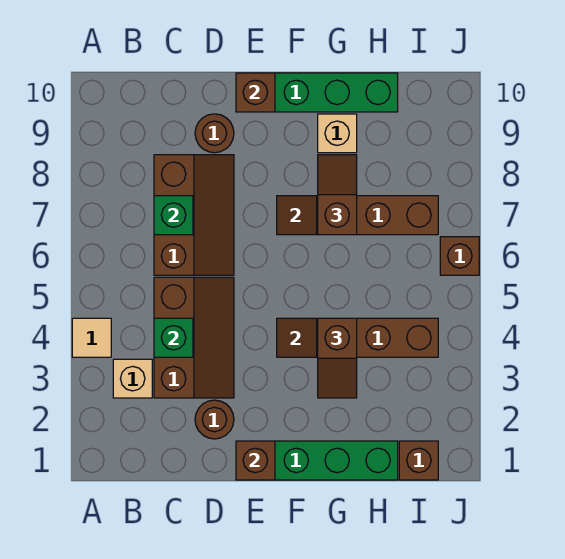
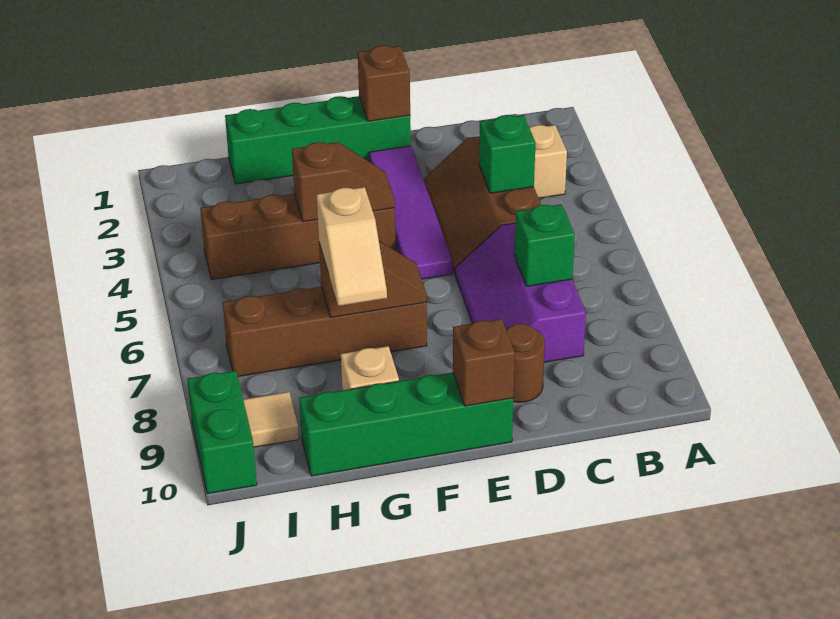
tan tile A4 level 1 -> tan tile I9 level 1
brown slope C6:D8 level 1 top C -> purple slope C6:D8 level 1 top C
brown round brick D2 level 1 -> none
none -> purple tile E2:E5 level 1
brown slope G3:G4 level 3 top 4 -> none
brown slope G7:G8 level 3 top 7 -> tan slope G7:G8 level 3 top 7
brown brick I1 level 1 -> none
brown brick J6 level 1 -> none
none -> green brick J9:J10 level 1

